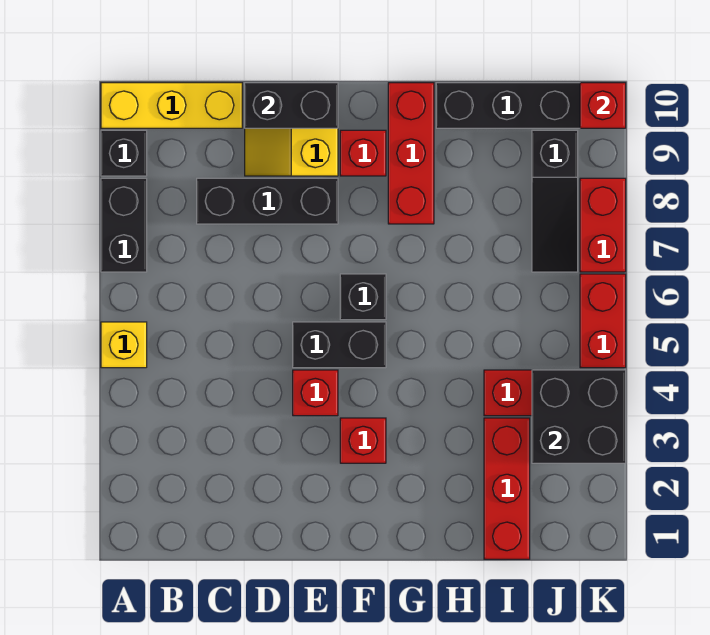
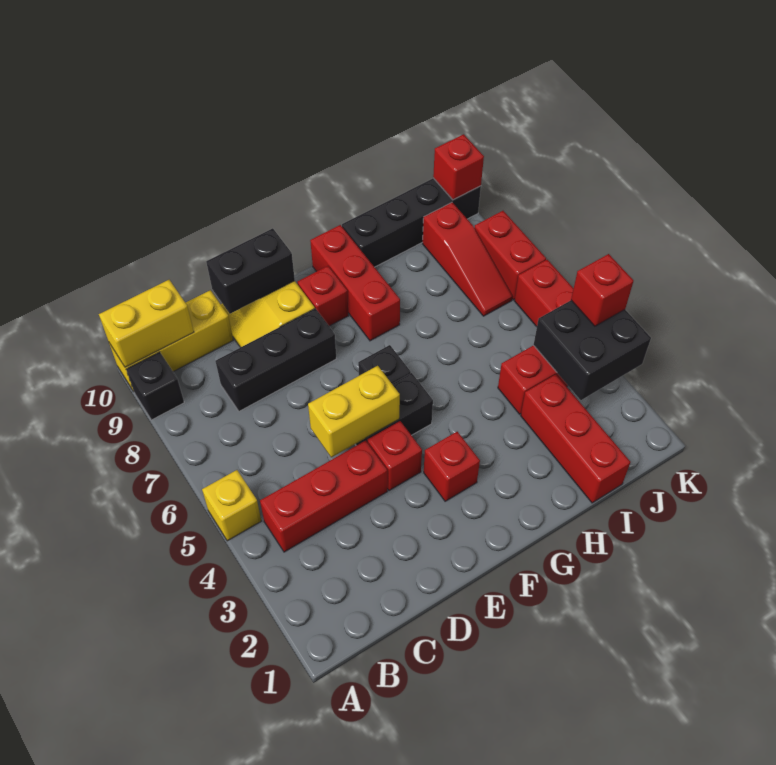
black brick A7:A8 level 1 -> none
none -> yellow brick A10:B10 level 2
none -> red brick B4:D4 level 1
none -> yellow brick D5:E5 level 2
black slope J7:J9 level 1 top 9 -> red slope J7:J9 level 1 top 9
none -> red brick K4 level 3

